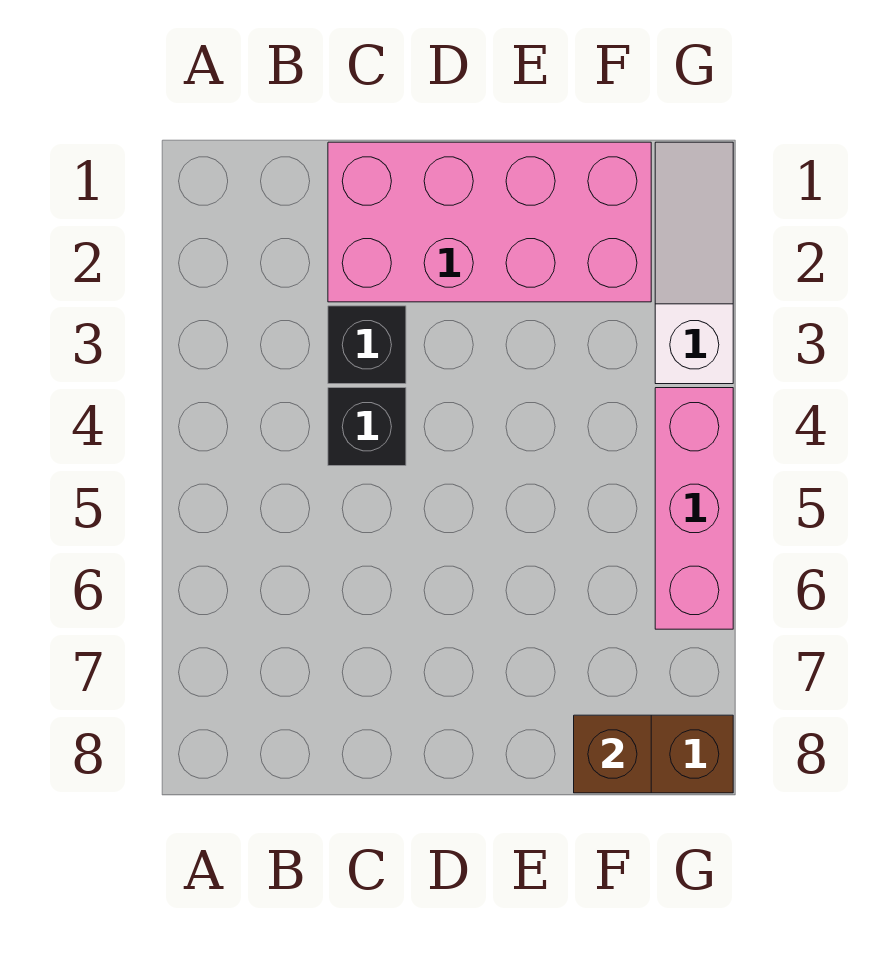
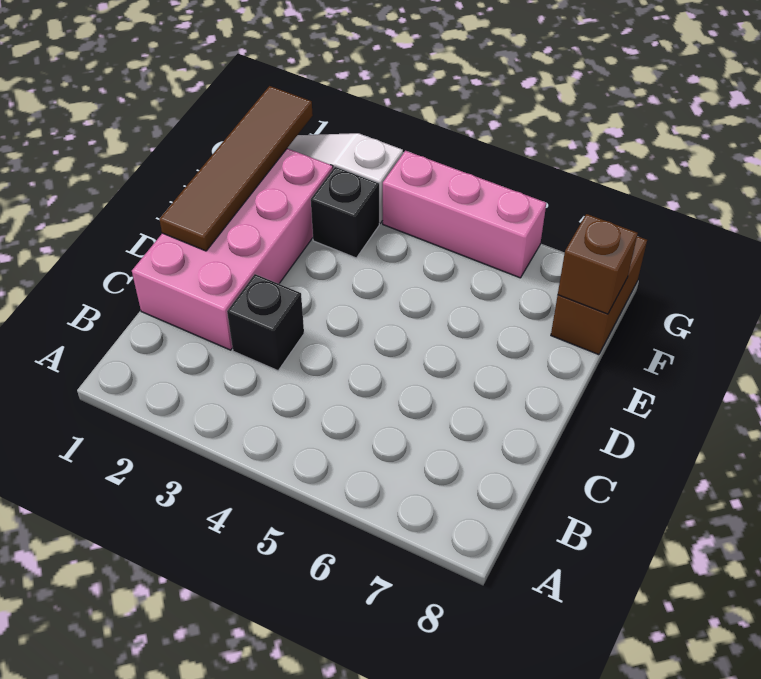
black brick C4 level 1 -> black brick F3 level 1
none -> brown tile D1:G1 level 2

